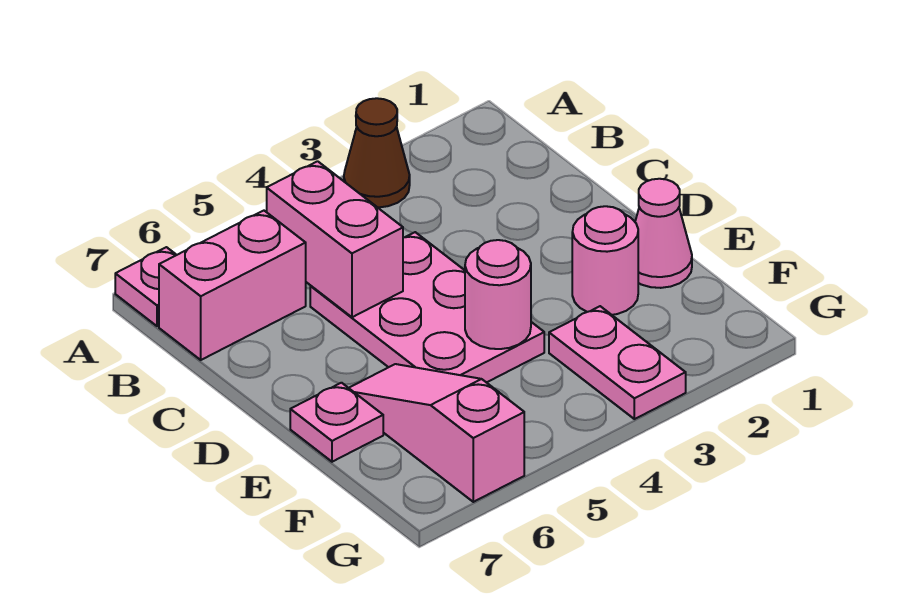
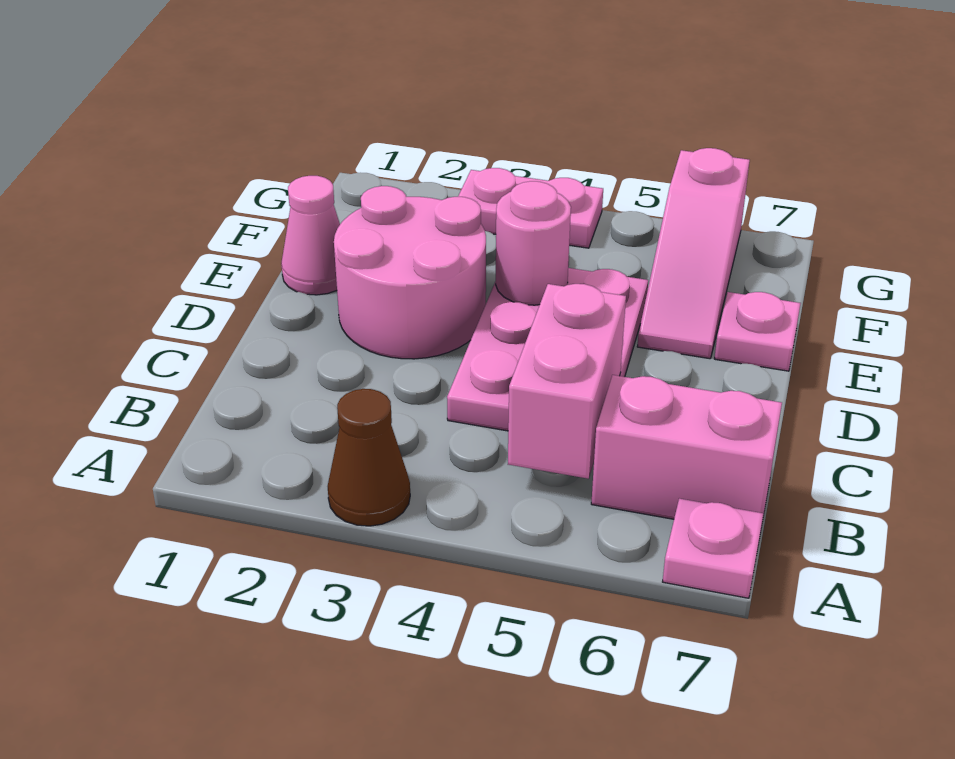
pink round brick E2 level 1 -> pink round brick D2:E3 level 1
pink plate F3:G3 level 1 -> pink plate G3:G4 level 1

